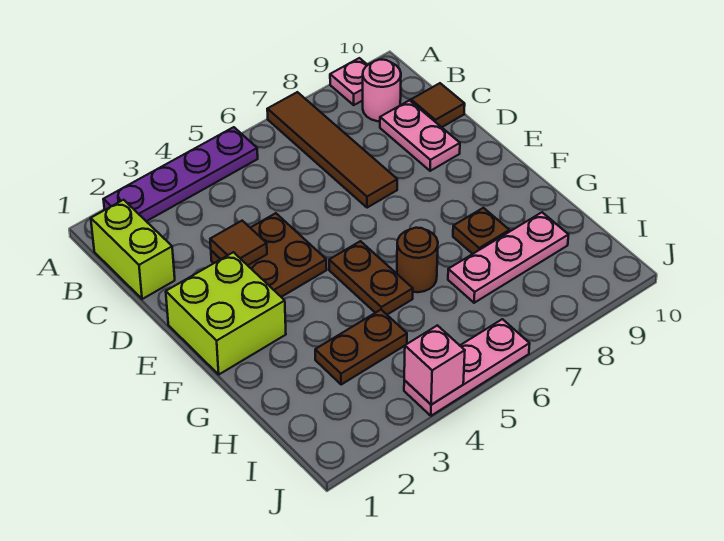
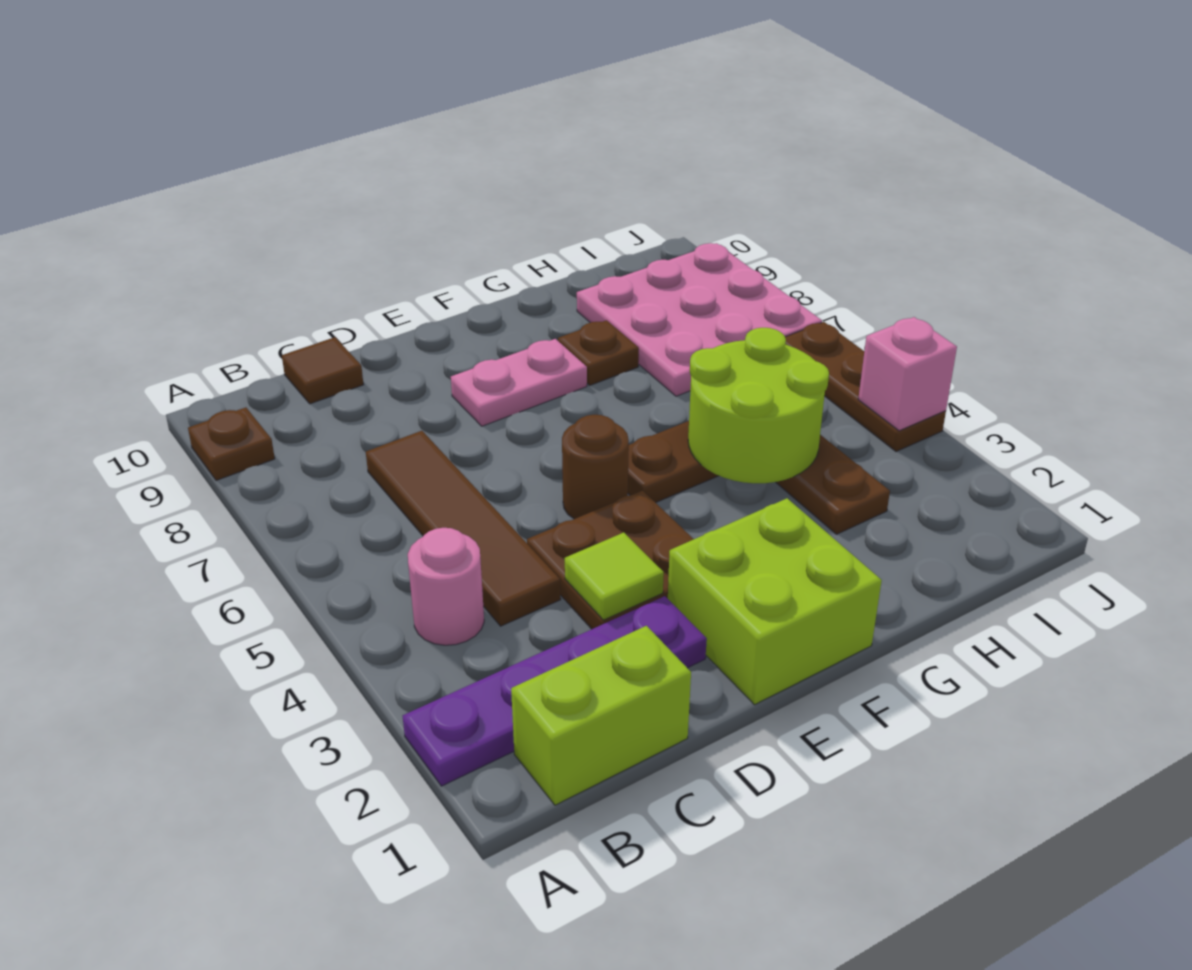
purple plate A2:A5 level 1 -> purple plate A2:D2 level 1
brown tile A7:D7 level 1 -> brown tile C4:C7 level 1
pink plate A9 level 1 -> brown plate A9 level 1
pink round brick B9 level 1 -> pink round brick B4 level 1
pink plate C9:D9 level 1 -> pink plate E8:F8 level 1
brown tile D3 level 2 -> lime tile D3 level 2
none -> lime round brick G4:H5 level 2
brown round brick G6 level 1 -> brown round brick E5 level 1
pink plate H7:H9 level 1 -> pink plate H7:J9 level 1
pink plate J4:J6 level 1 -> brown plate J4:J6 level 1

